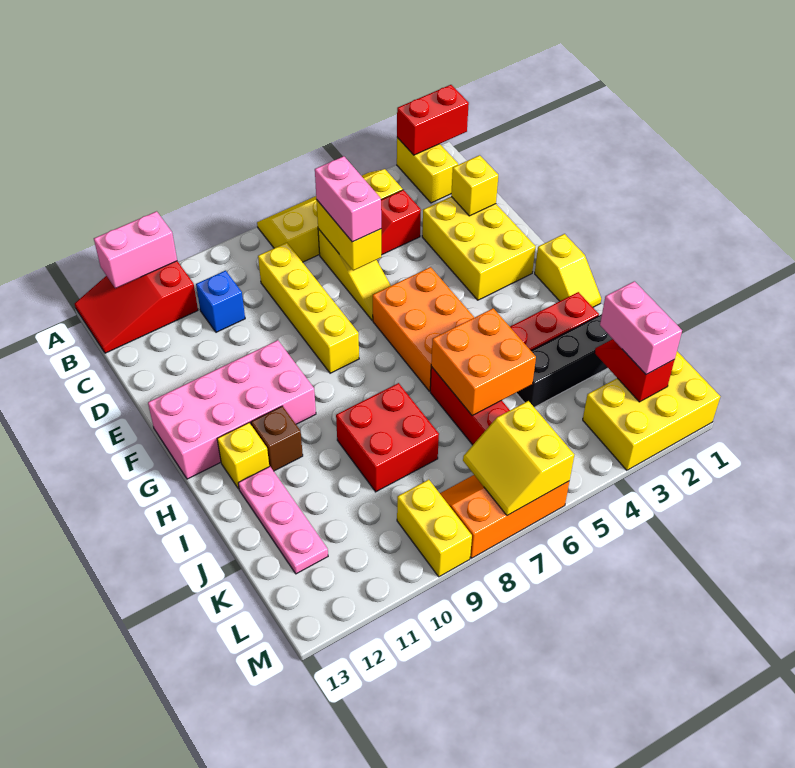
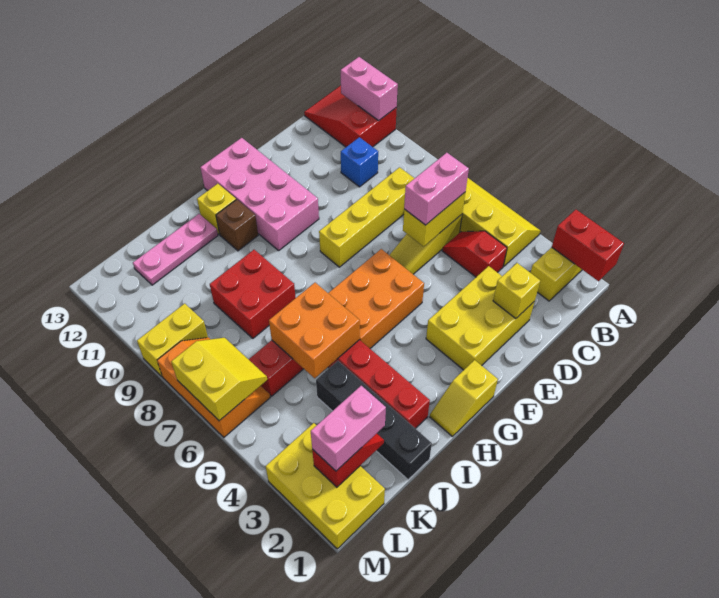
yellow slope L6:M7 level 2 top 6 -> yellow slope L6:M7 level 2 top M

